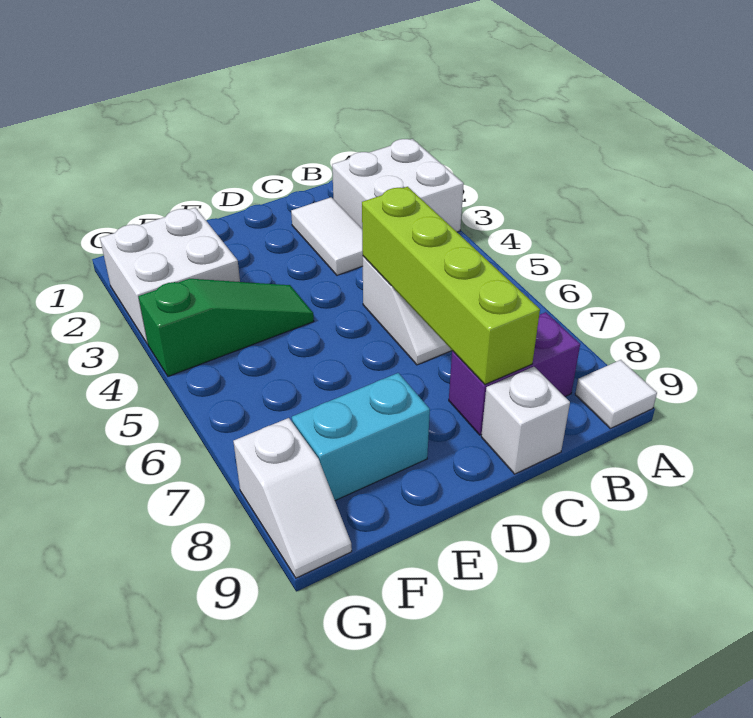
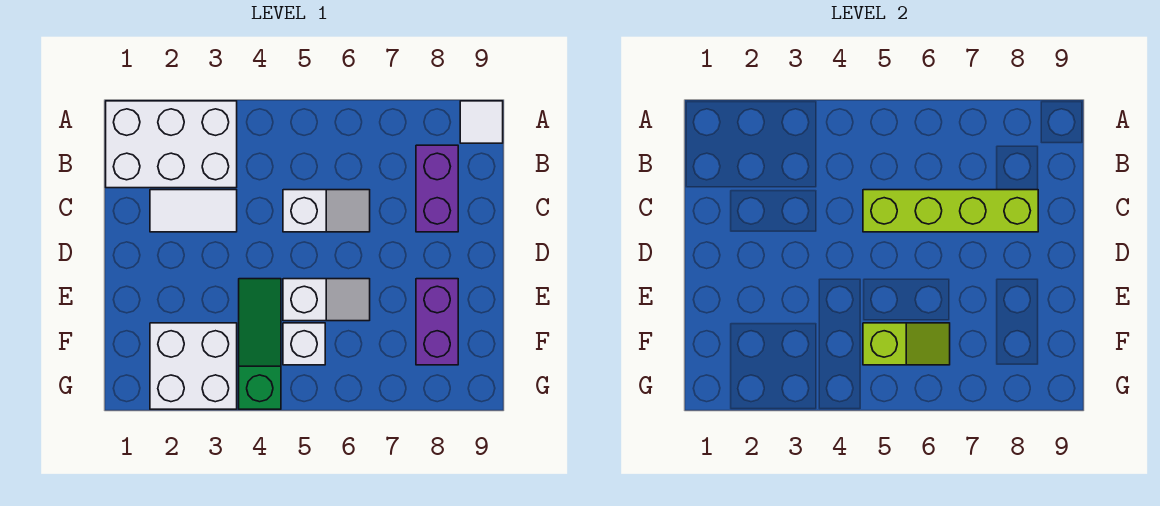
white brick A2:B3 level 1 -> white brick A1:B3 level 1
white brick C9 level 1 -> white brick F5 level 1
cyan brick E8:F8 level 1 -> purple brick E8:F8 level 1
none -> lime slope F5:F6 level 2 top 5
white slope G8:G9 level 1 top 8 -> white slope E5:E6 level 1 top 5

